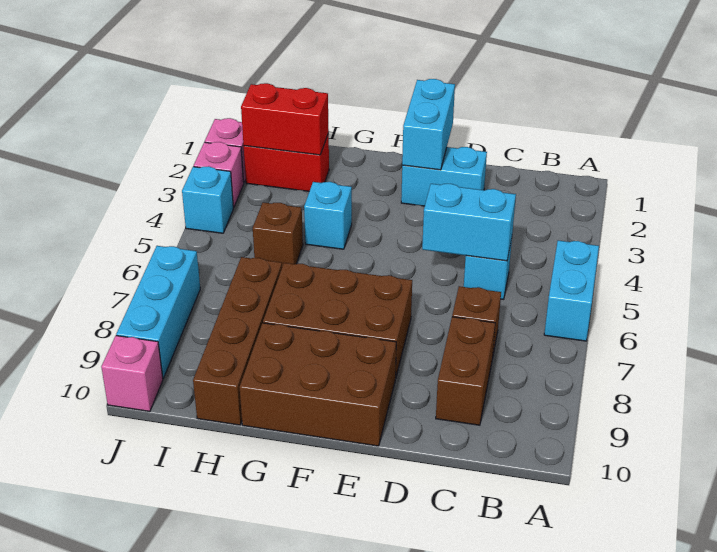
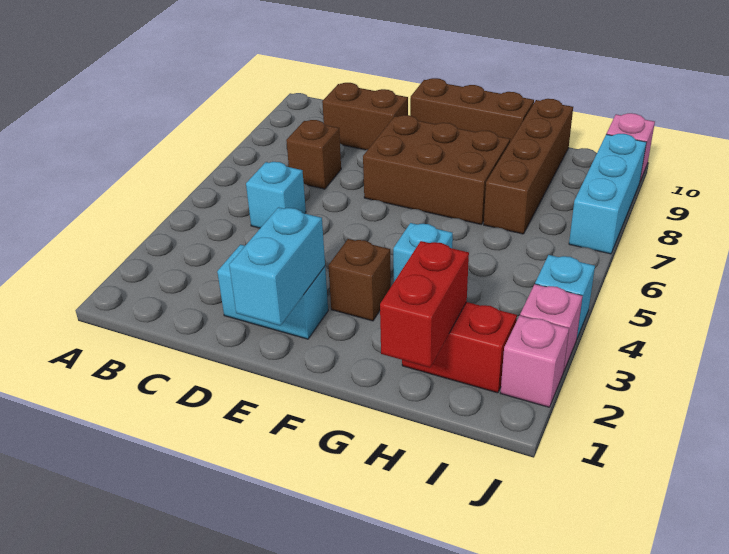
cyan brick A5:A6 level 1 -> none
cyan brick C5:D5 level 2 -> none
brown brick C8:C9 level 1 -> brown brick C9:D9 level 1
brown brick E9:G10 level 1 -> brown brick E10:G10 level 1
red brick H2:I2 level 2 -> red brick H1:H2 level 2
brown brick H5 level 1 -> brown brick F3 level 1

